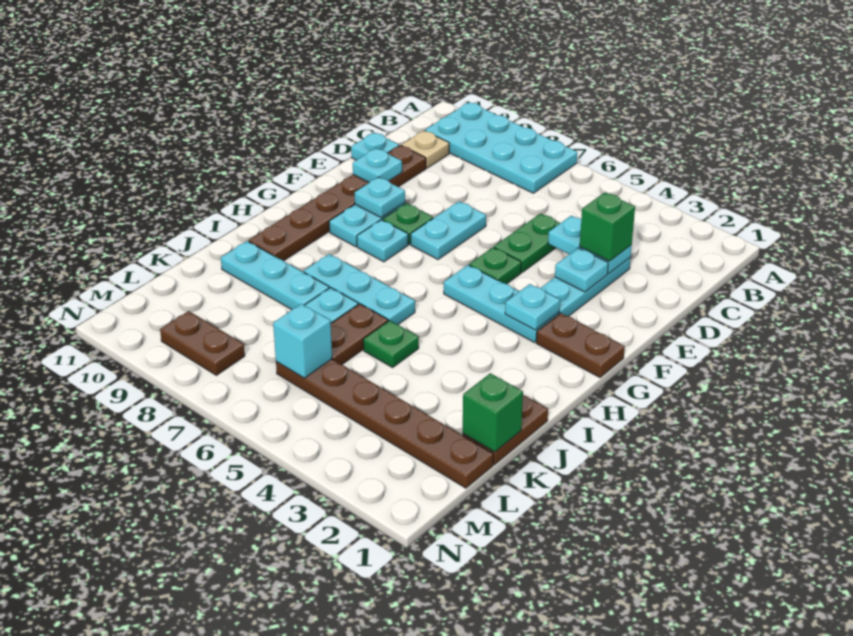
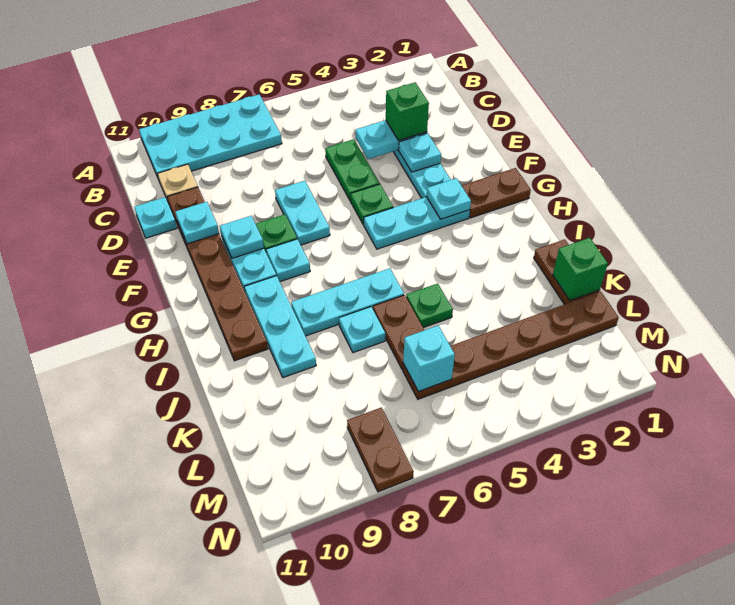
cyan plate J8:J10 level 1 -> cyan plate H9:J9 level 1
brown plate M8:M9 level 1 -> brown plate M8:N8 level 1

